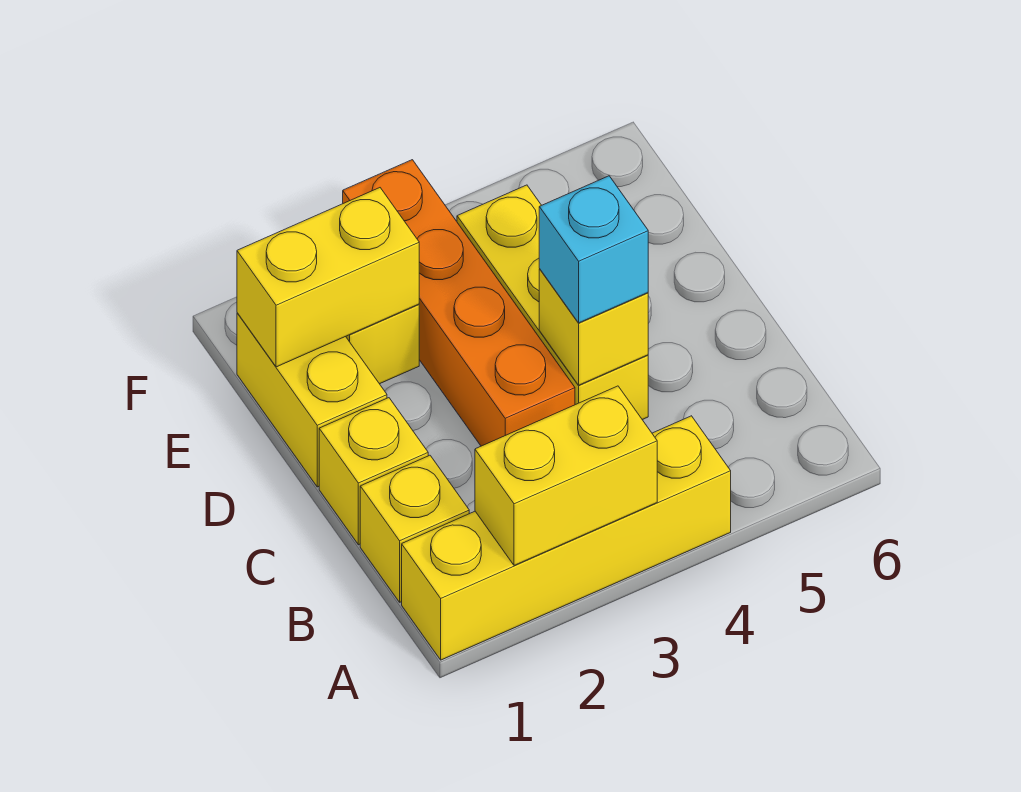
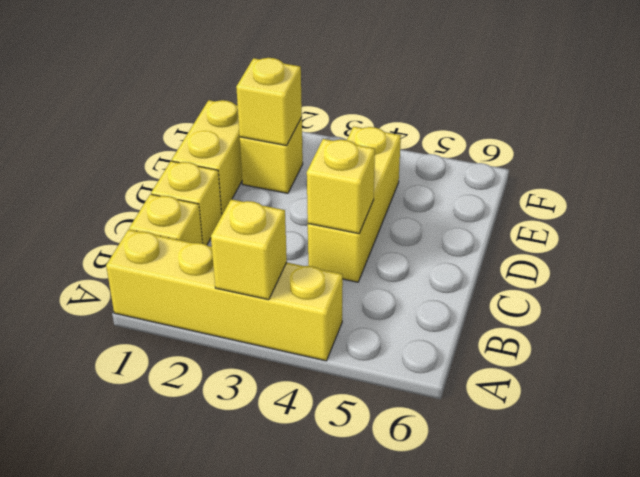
yellow brick A2:A3 level 2 -> yellow brick A3 level 2
orange brick C3:F3 level 1 -> none
cyan brick C4 level 3 -> none
yellow brick E1:E2 level 2 -> yellow brick E2 level 2

